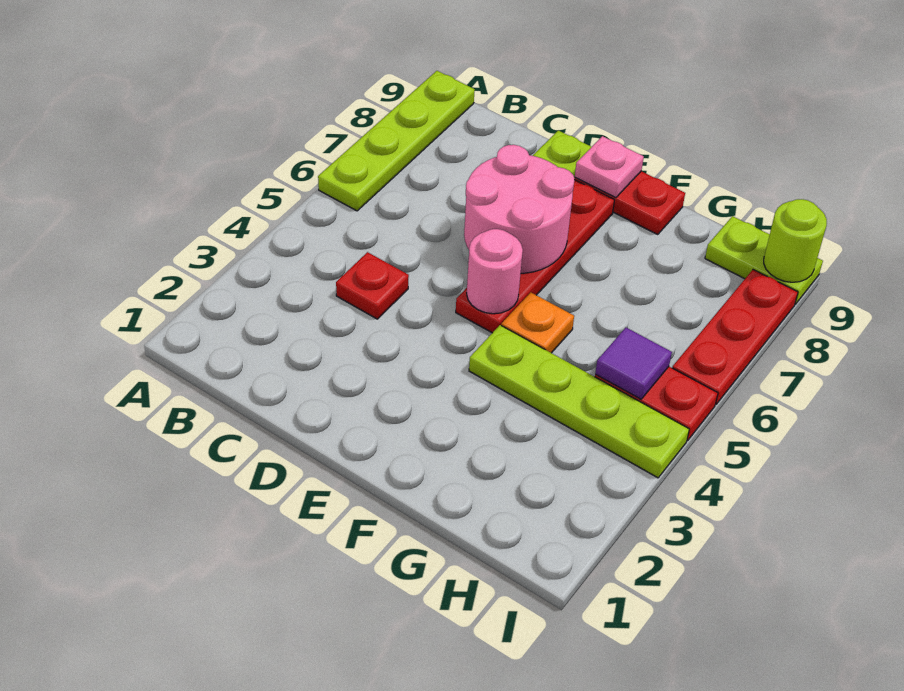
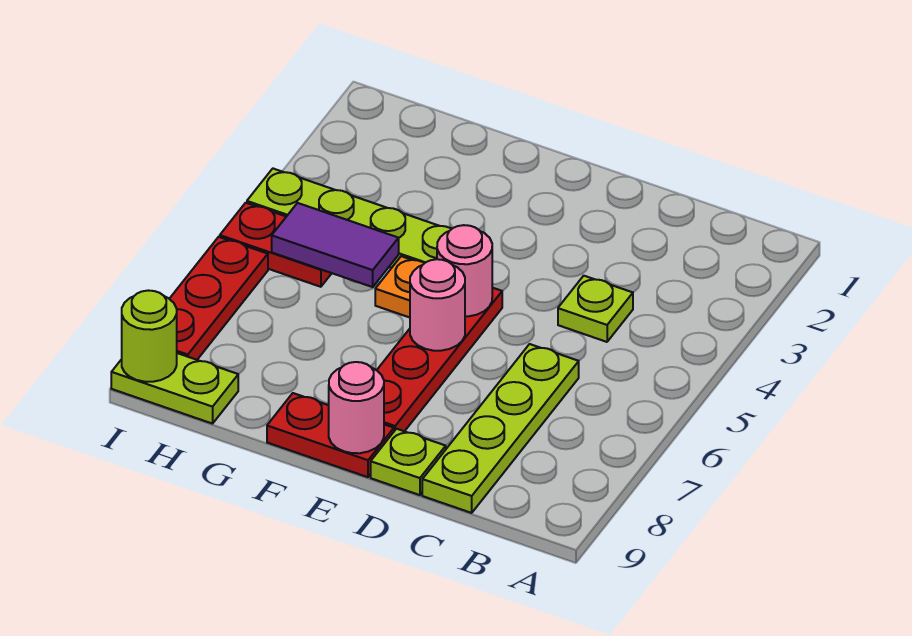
lime plate A6:A9 level 1 -> lime plate C6:C9 level 1
red plate C4 level 1 -> lime plate C4 level 1
pink round brick D6:E7 level 2 -> pink round brick E6 level 2
pink plate E9 level 2 -> pink round brick E9 level 2
purple tile H5 level 2 -> purple tile G5:H5 level 2

